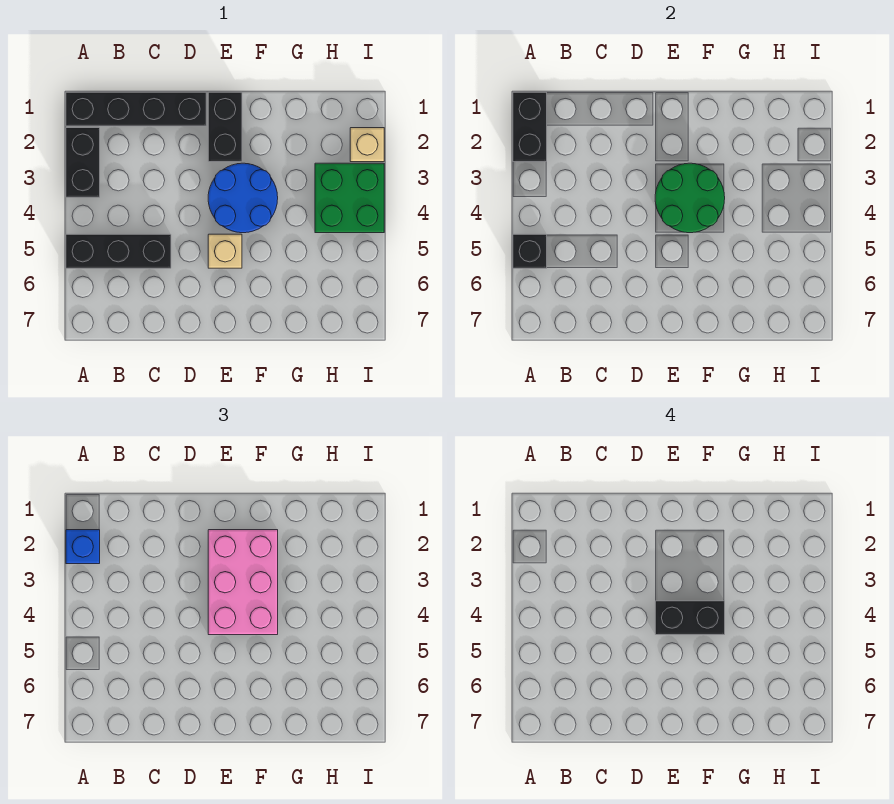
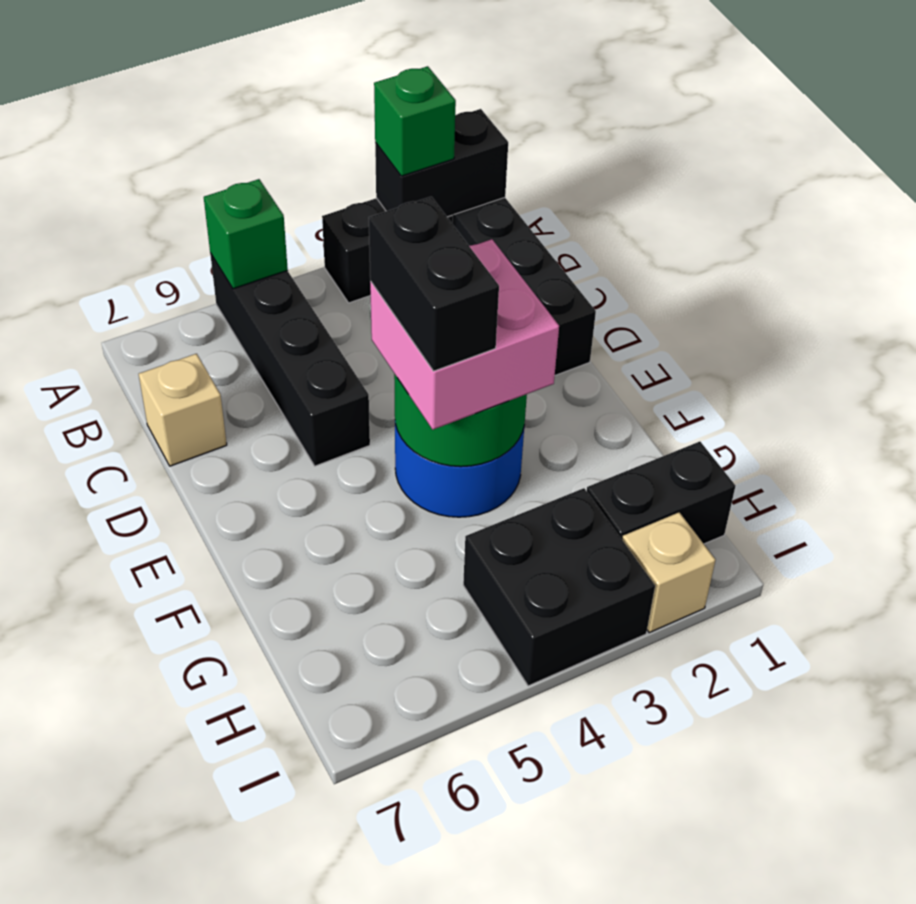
blue brick A2 level 3 -> green brick A2 level 3
black brick A5:C5 level 1 -> black brick A5:D5 level 1
black brick A5 level 2 -> green brick A5 level 2
black brick E1:E2 level 1 -> black brick H1:H2 level 1
pink brick E2:F4 level 3 -> pink brick E3:F4 level 3
tan brick E5 level 1 -> tan brick C7 level 1
green brick H3:I4 level 1 -> black brick H3:I4 level 1

